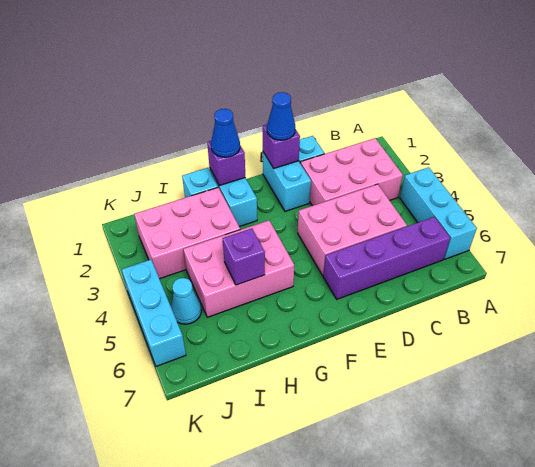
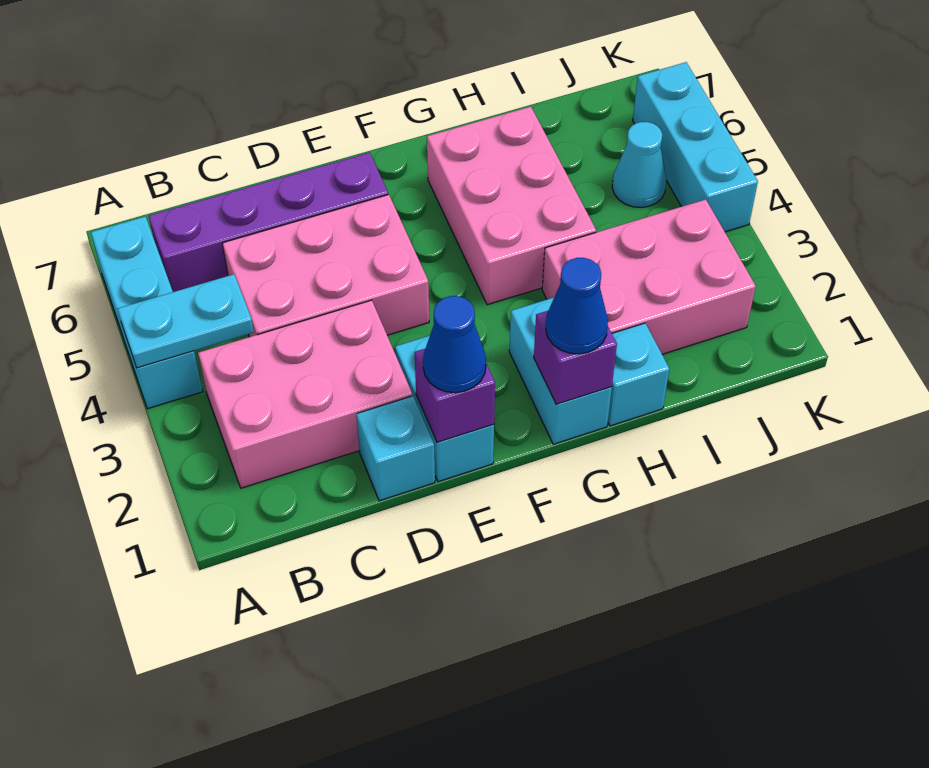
none -> cyan plate A4:B4 level 2
pink brick G4:I5 level 1 -> pink brick G4:H6 level 1
purple brick H5 level 2 -> none

